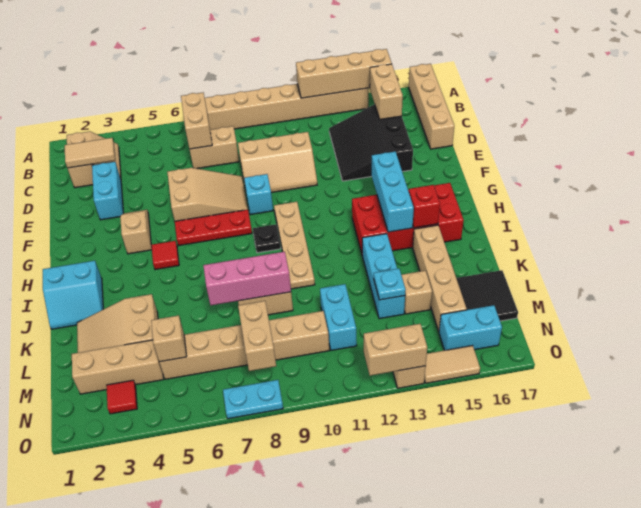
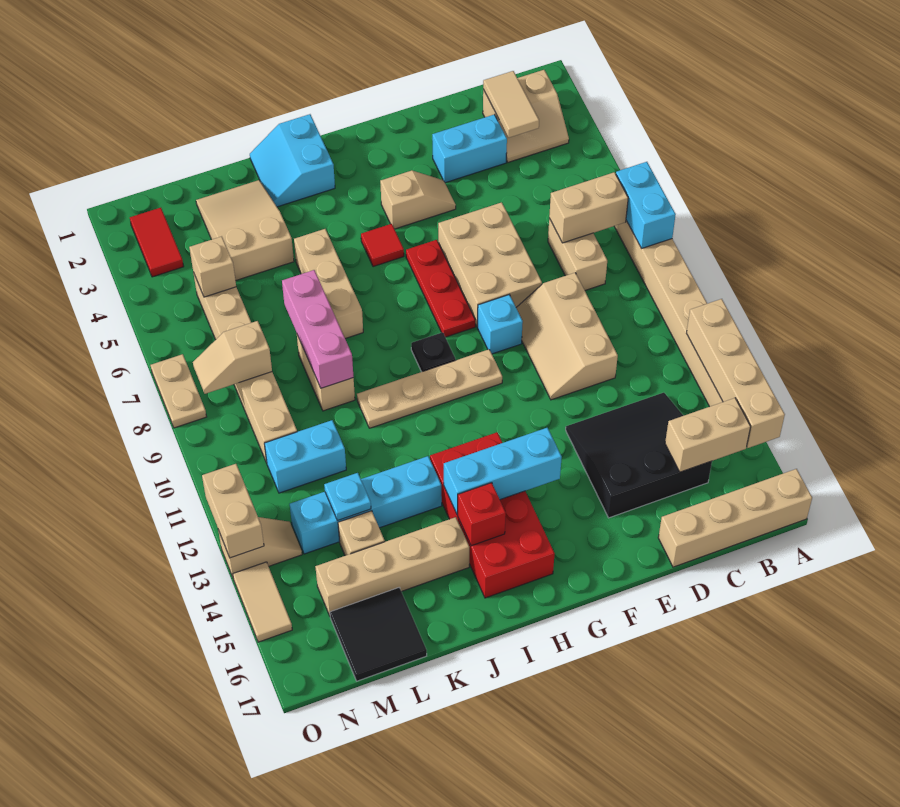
tan slope E6:F8 level 1 top 6 -> tan brick E6:F8 level 1
cyan brick J13:L13 level 1 -> cyan brick J13:M13 level 1
tan brick M2:M4 level 1 -> tan brick J5:J7 level 1
tan brick M8:N8 level 2 -> tan slope M8:N8 level 2 top M
red tile N3 level 1 -> red tile N2:N3 level 1
cyan brick N15:N16 level 1 -> cyan brick A7:A8 level 2
cyan plate O7:O8 level 1 -> tan plate O7:O8 level 1

